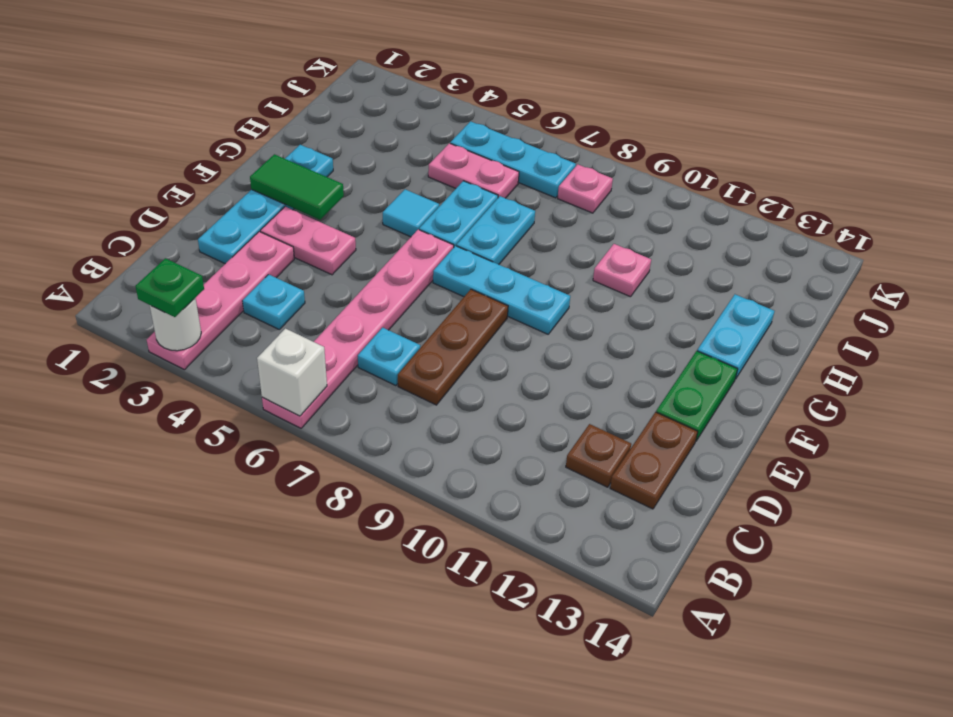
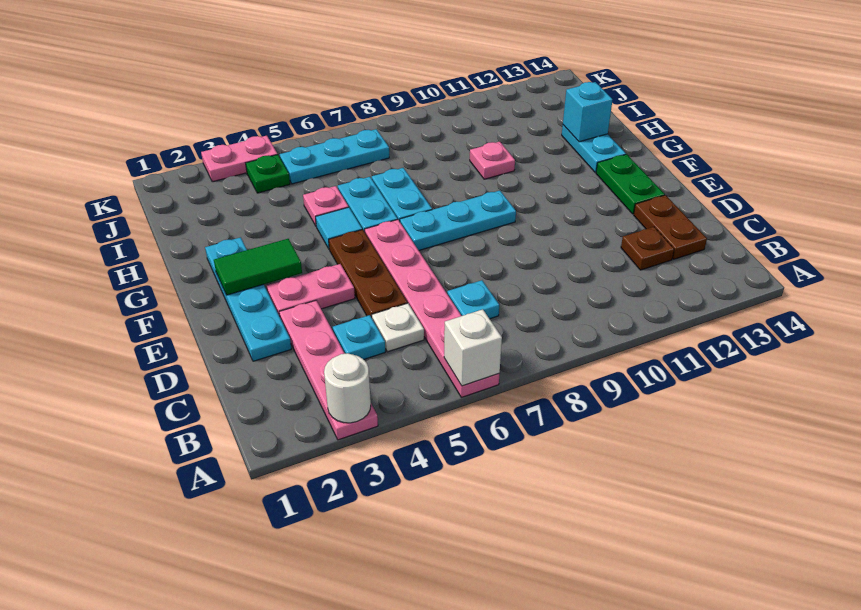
green plate A3 level 3 -> green plate J4 level 1
none -> white plate C5 level 1
brown plate C8:E8 level 1 -> brown plate D5:F5 level 1
none -> cyan brick H13 level 2
pink plate I5:I6 level 1 -> pink plate K3:K4 level 1
pink plate J8 level 1 -> pink plate H5 level 1

